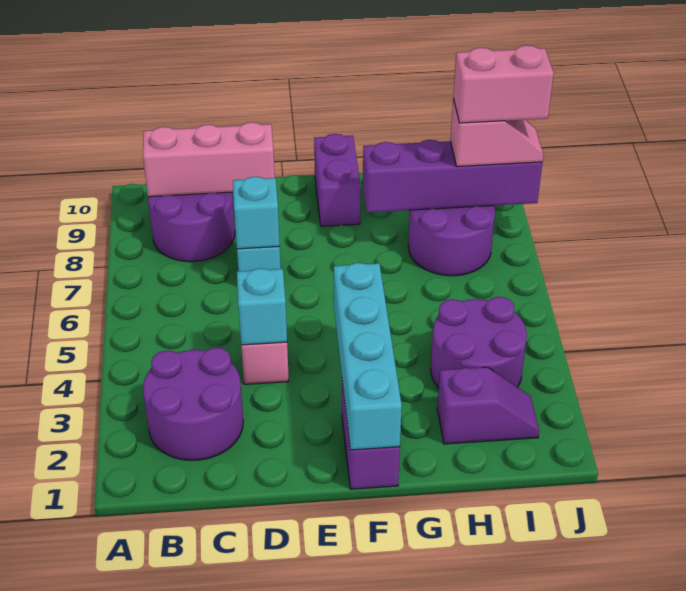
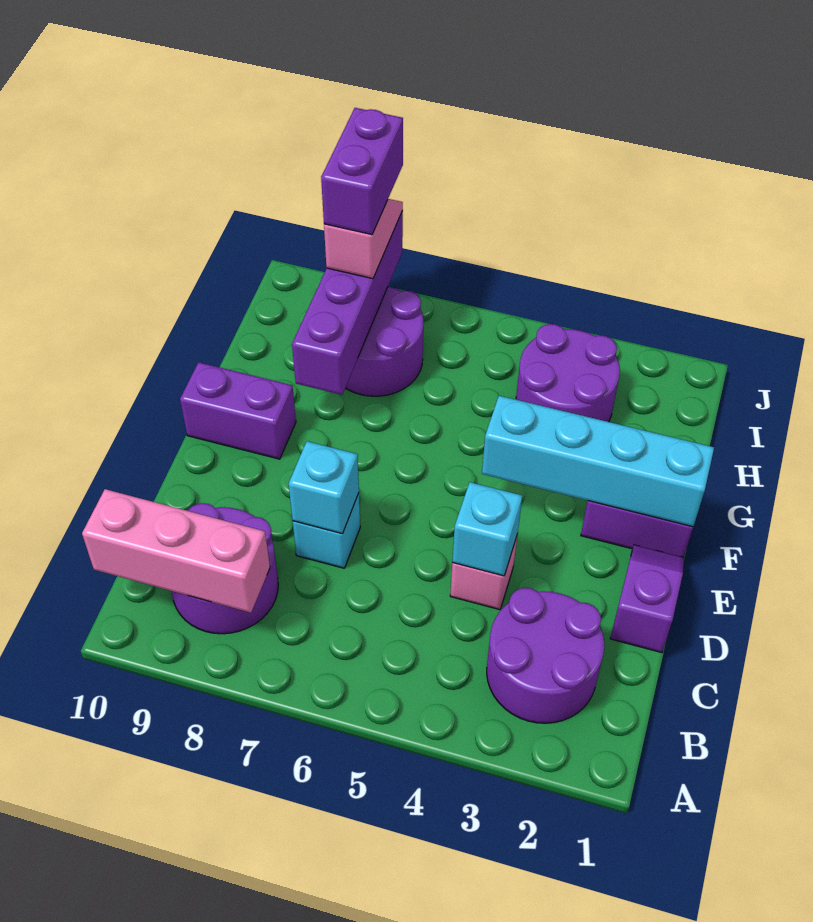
pink brick B9:D9 level 2 -> pink brick B8:B10 level 2
purple slope H2:I2 level 1 top H -> purple slope D1:E1 level 1 top D
pink brick I8:J8 level 4 -> purple brick I8:J8 level 4

